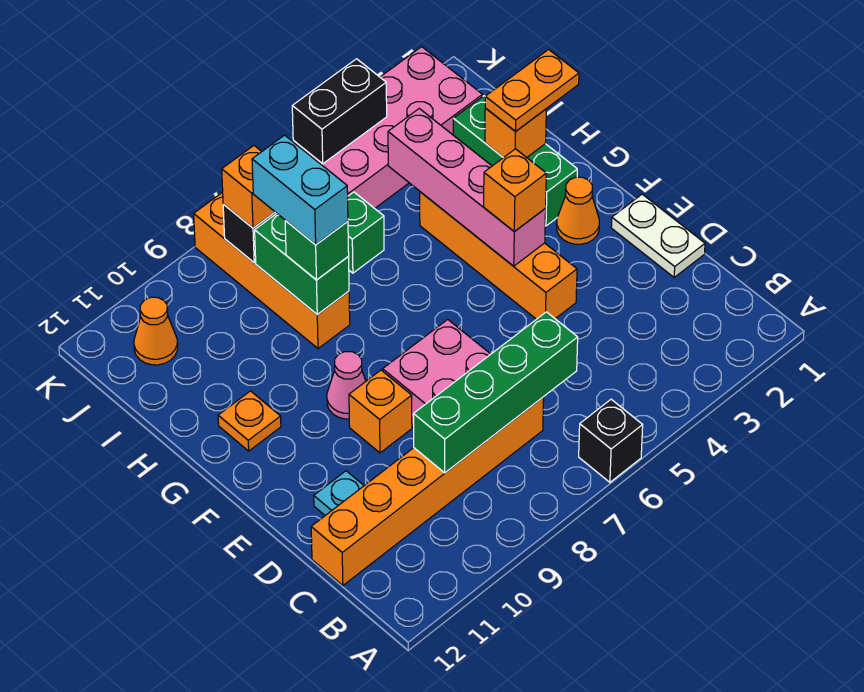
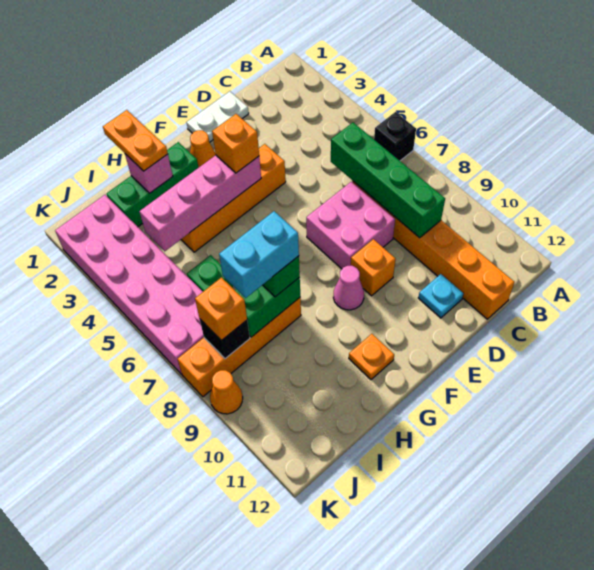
orange brick H2 level 2 -> pink brick H2 level 2
orange cone J11 level 1 -> orange cone K9 level 1
black brick K4:K5 level 2 -> none

